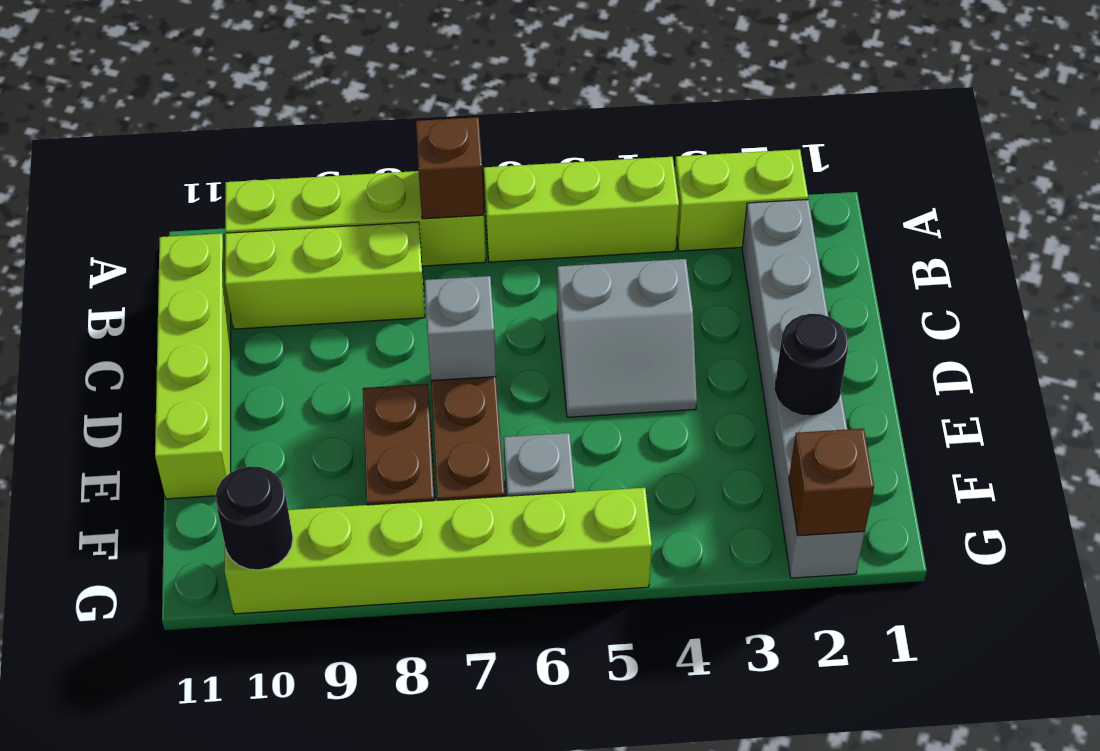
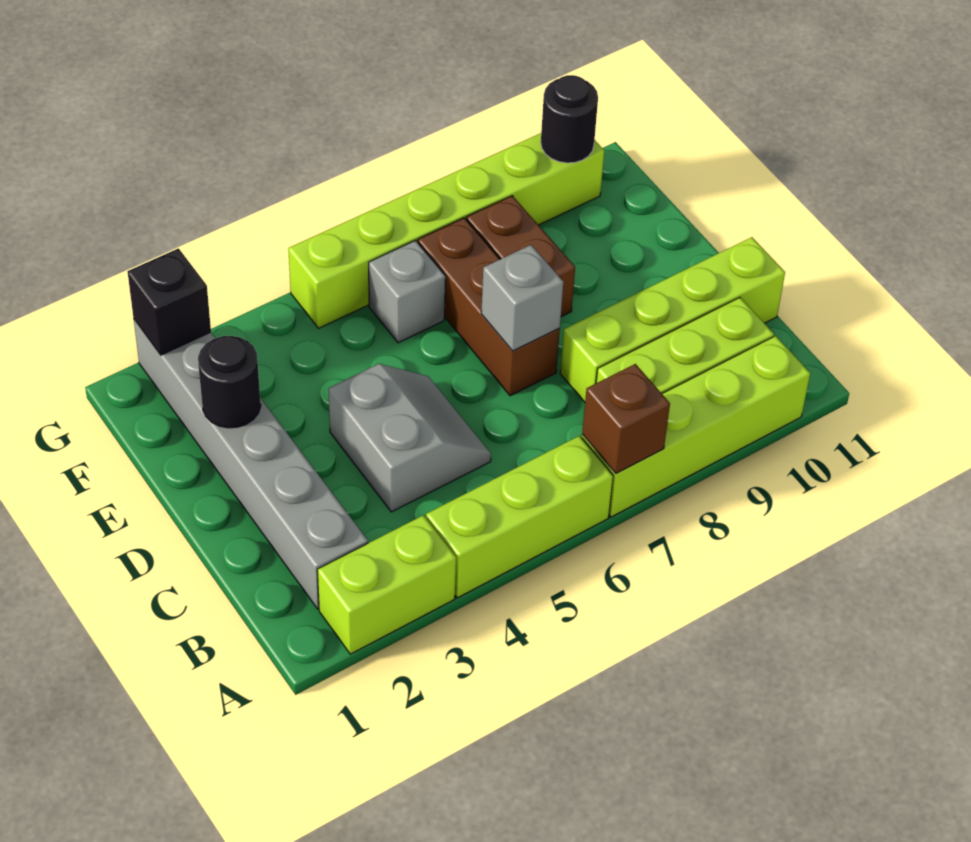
lime brick B11:E11 level 1 -> lime brick C8:C11 level 1
grey slope C4:D5 level 1 top C -> grey slope C4:D5 level 1 top 4
brown brick G2 level 2 -> black brick G2 level 2

